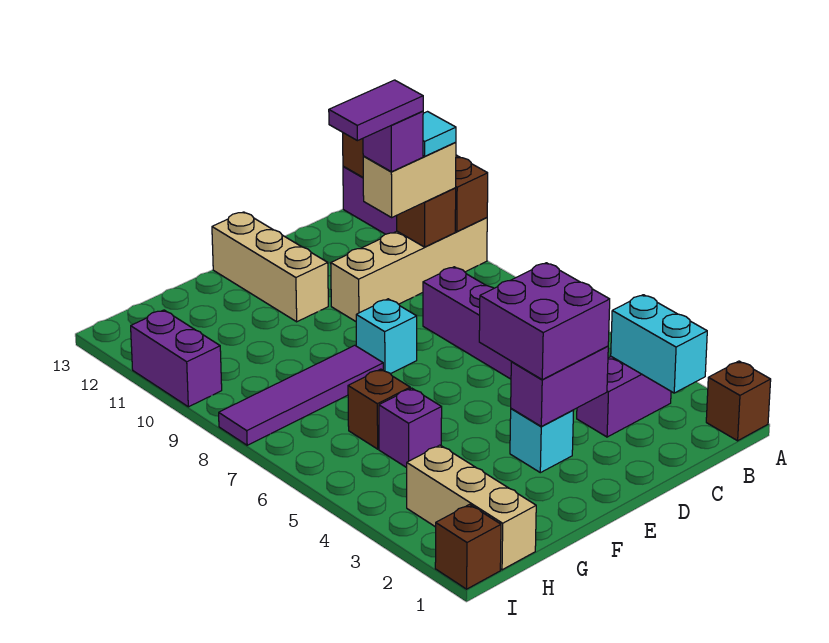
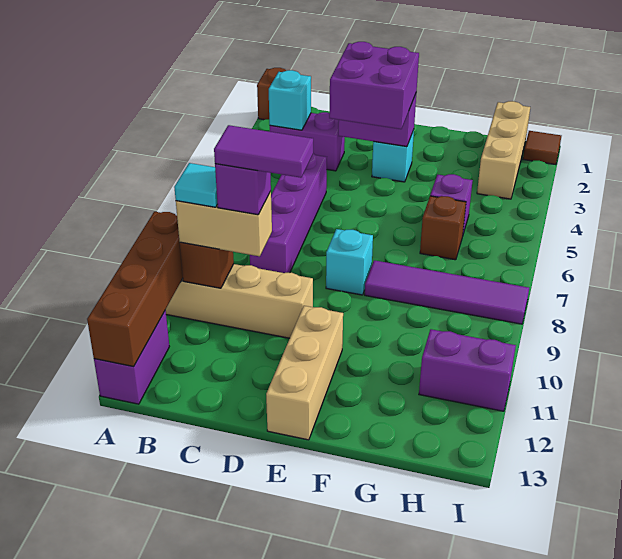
cyan brick B2:B3 level 2 -> cyan brick B3 level 2
brown brick I1 level 1 -> brown tile I1 level 1
purple brick I10:I11 level 1 -> purple brick H11:I11 level 1

